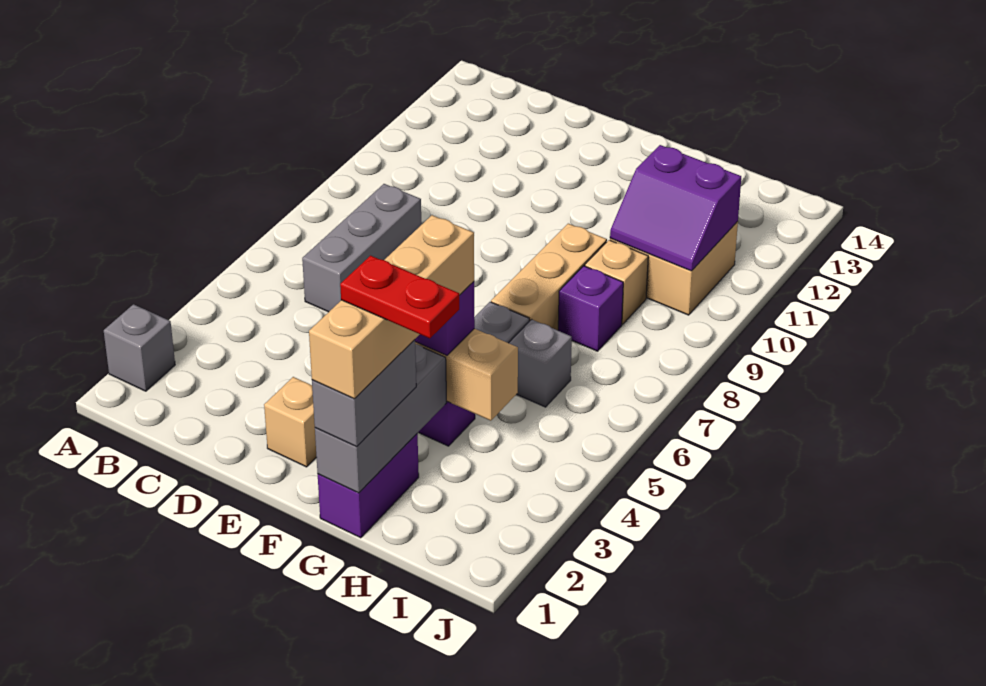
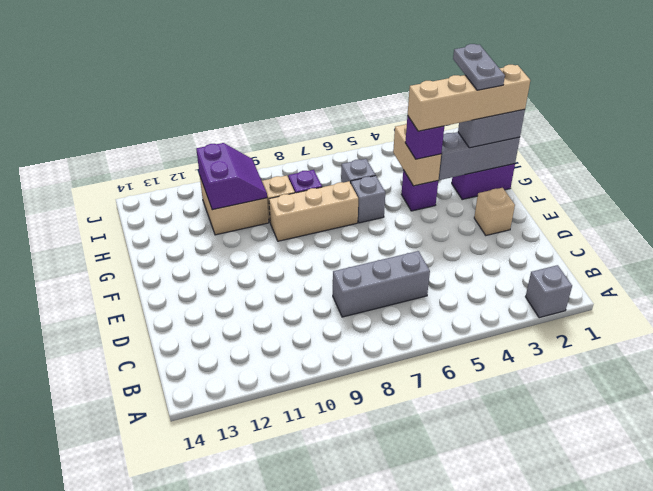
red plate G2:H2 level 5 -> grey plate G2:H2 level 5

